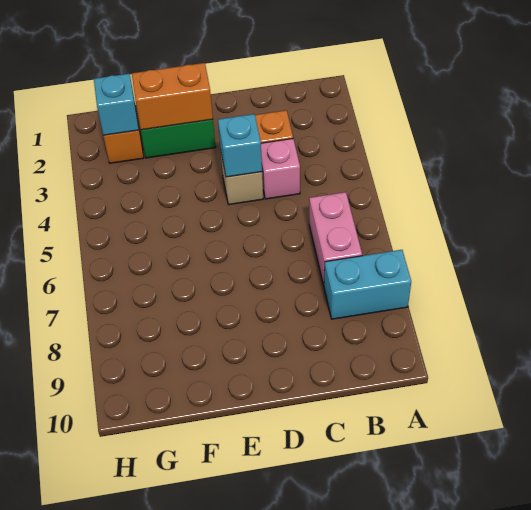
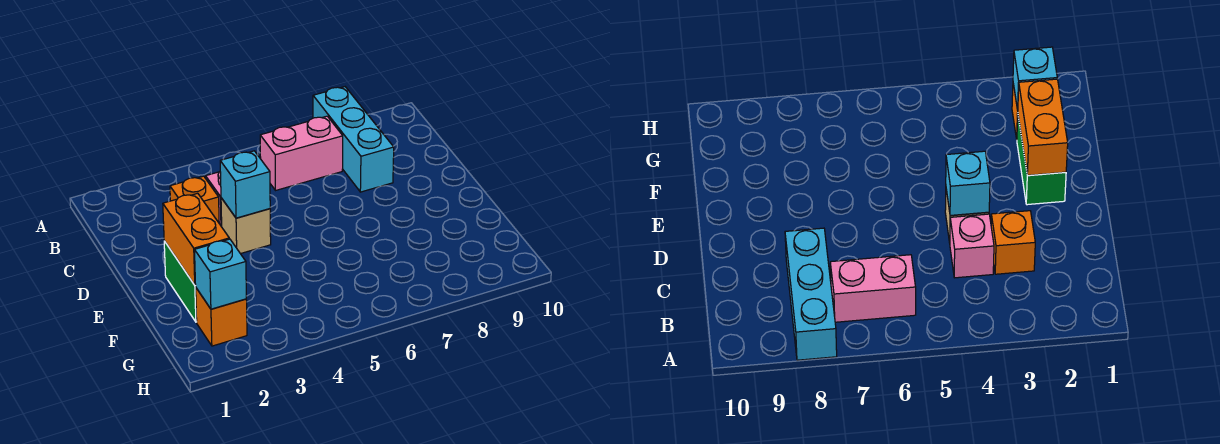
cyan brick A8:B8 level 1 -> cyan brick A8:C8 level 1

